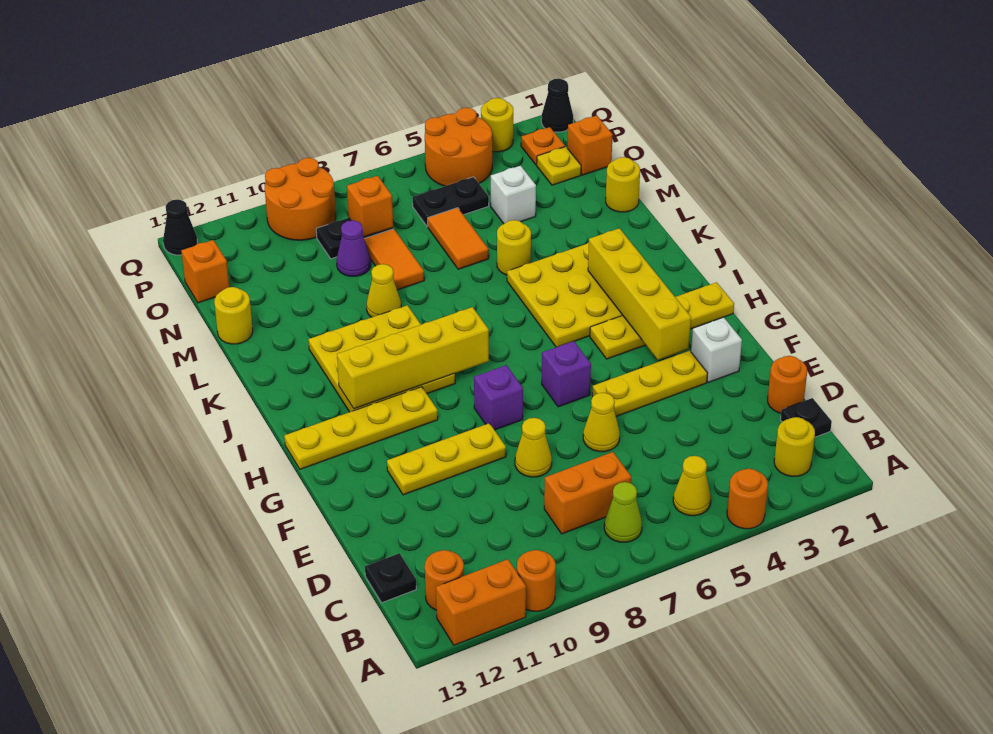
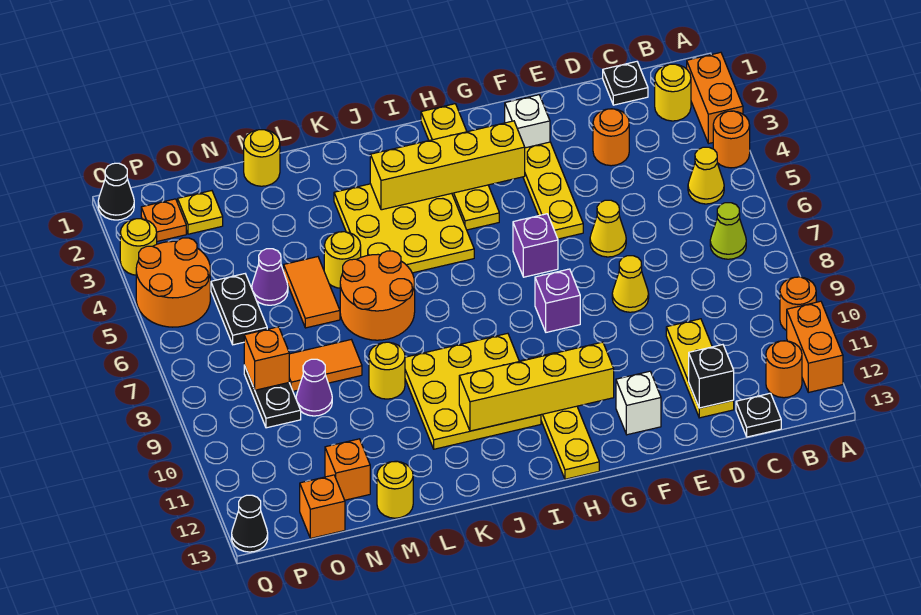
orange brick C7:C8 level 1 -> orange brick A2:A3 level 1
orange round brick D1 level 1 -> orange round brick D3 level 1
none -> black brick D12 level 2
yellow plate F9:F11 level 1 -> yellow plate D10:D12 level 1
yellow brick I8:I11 level 2 -> yellow brick G11:J11 level 2
yellow cone L9 level 1 -> yellow round brick L9 level 1
orange tile M6:N6 level 1 -> orange tile M5:M6 level 1
white brick N4 level 1 -> white brick F12 level 1
none -> purple cone N5 level 1
orange brick O1 level 1 -> orange brick N12 level 1
orange round brick P9:Q10 level 1 -> orange round brick K6:L7 level 1

